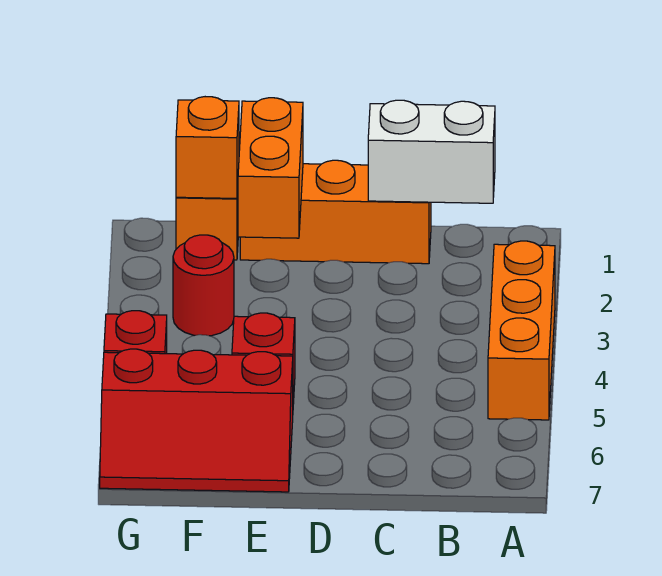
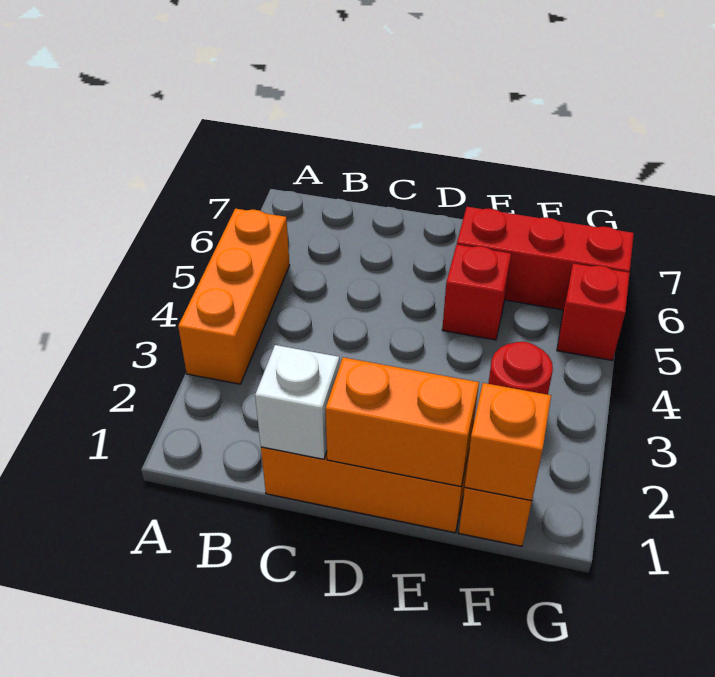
white brick B1:C1 level 2 -> white brick C1 level 2
orange brick E1:E2 level 2 -> orange brick D1:E1 level 2

